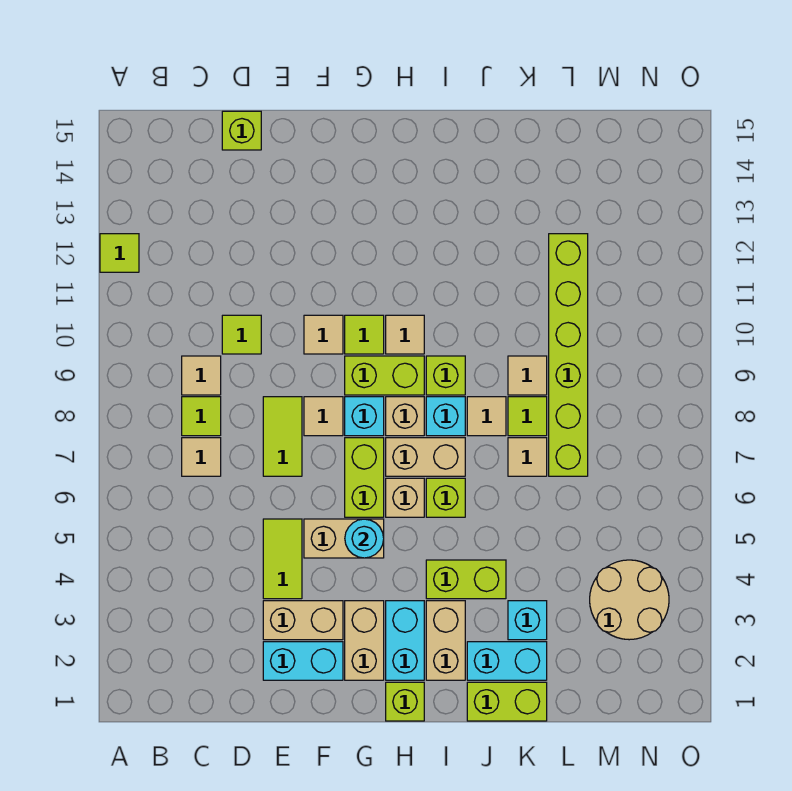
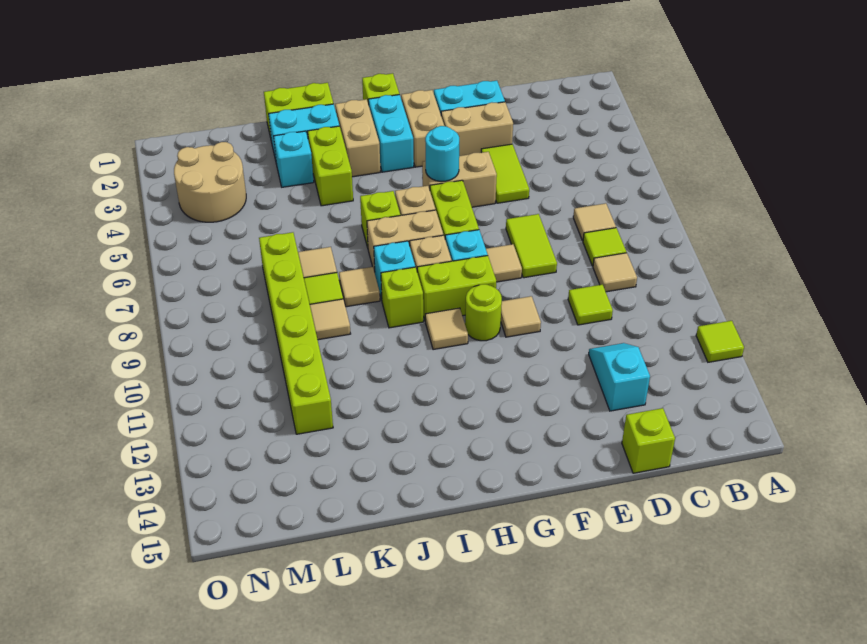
none -> cyan slope D12:D13 level 1 top 13
lime tile G10 level 1 -> lime round brick G10 level 1
lime brick I4:J4 level 1 -> lime brick J3:J4 level 1

